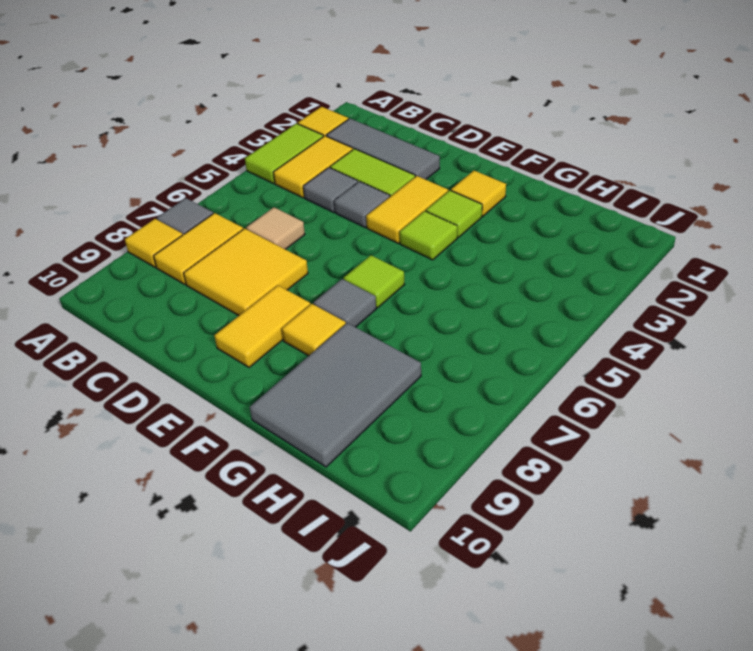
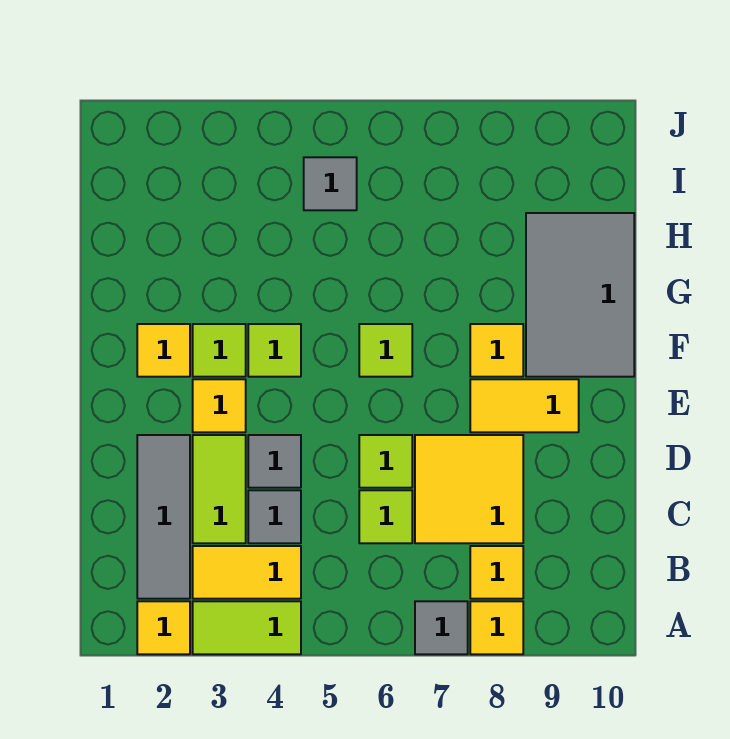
yellow tile B7:B8 level 1 -> yellow tile B8 level 1
tan tile C6 level 1 -> lime tile C6 level 1
none -> lime tile D6 level 1
yellow tile E3:E4 level 1 -> yellow tile E3 level 1
grey tile F7 level 1 -> grey tile I5 level 1
grey tile G8:H10 level 1 -> grey tile F9:H10 level 1

